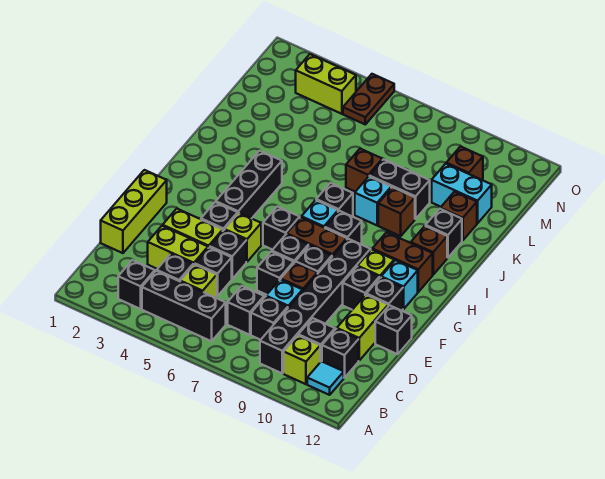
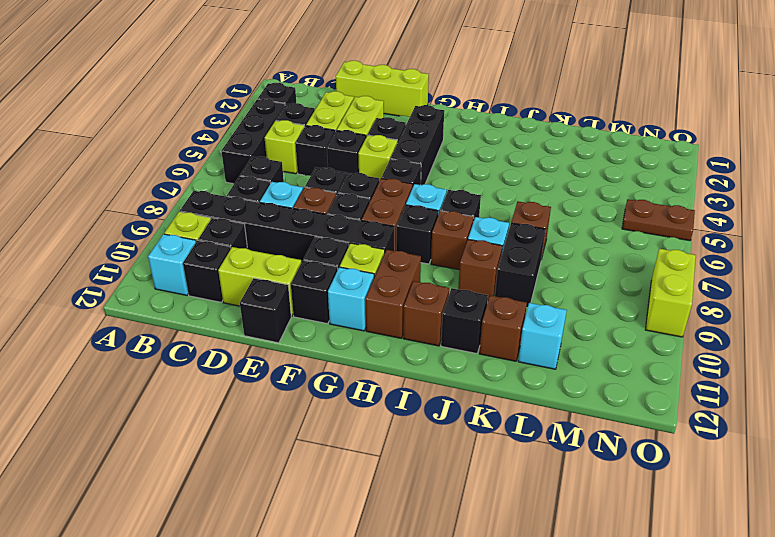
cyan tile B11 level 1 -> cyan brick B11 level 1
black brick G4:I4 level 1 -> black brick G3:G5 level 1
cyan brick L10:L11 level 1 -> cyan brick L11 level 1
brown brick M10 level 1 -> brown brick I8 level 1
lime brick N3:N4 level 1 -> lime brick O8:O9 level 1

